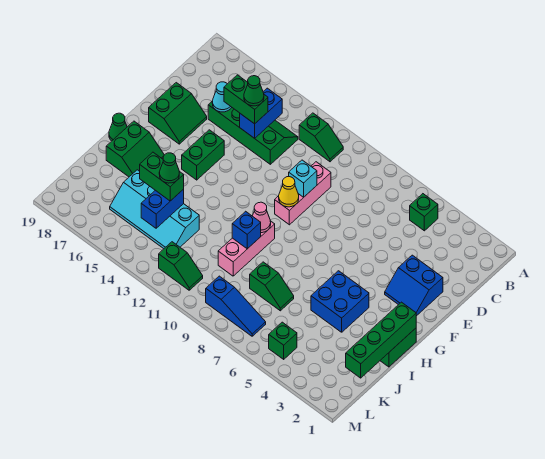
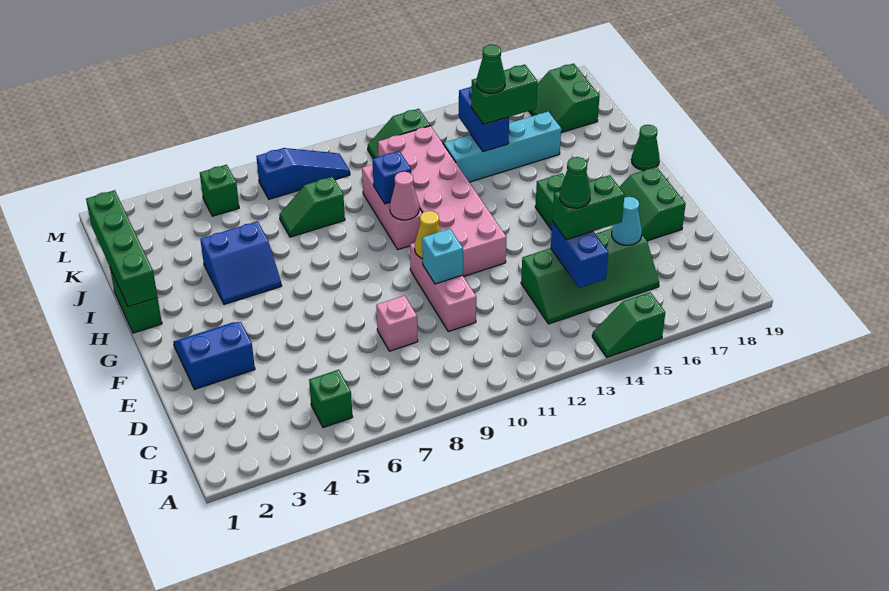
green slope B11:B12 level 1 top 12 -> green slope A14:A15 level 1 top 15
none -> pink brick D8 level 1
none -> pink brick F11:K12 level 1
blue brick H4:I5 level 1 -> blue slope H4:I5 level 1 top I
green slope H17:I18 level 1 top 18 -> green slope K17:L18 level 1 top 18
blue slope L7:L9 level 1 top 9 -> blue slope L7:L9 level 1 top 7

